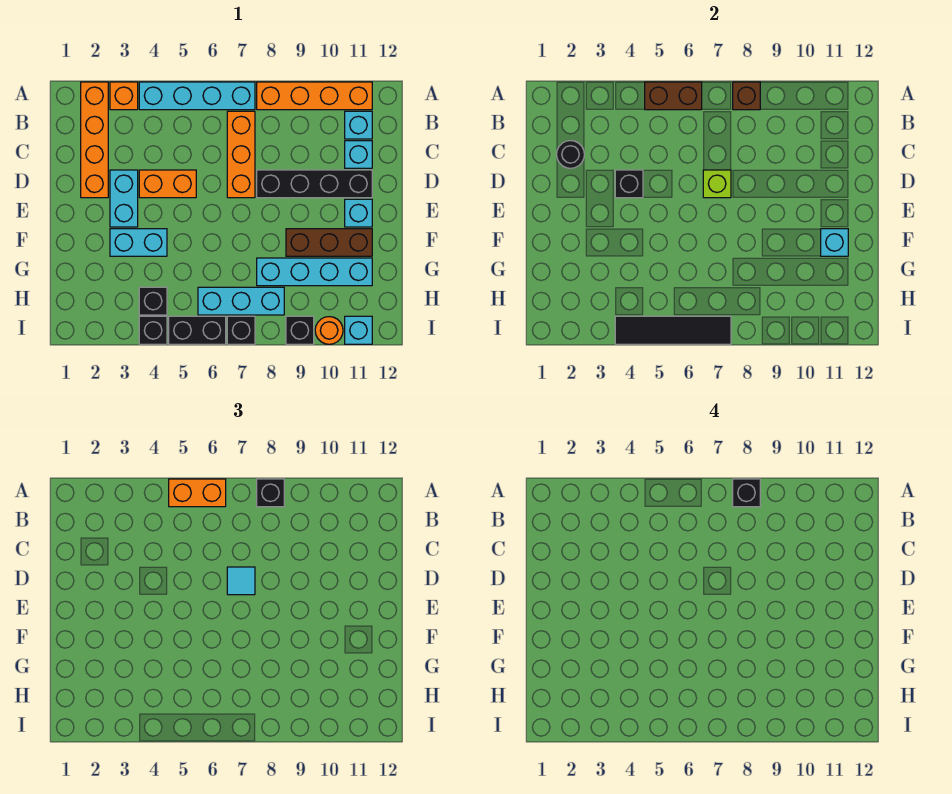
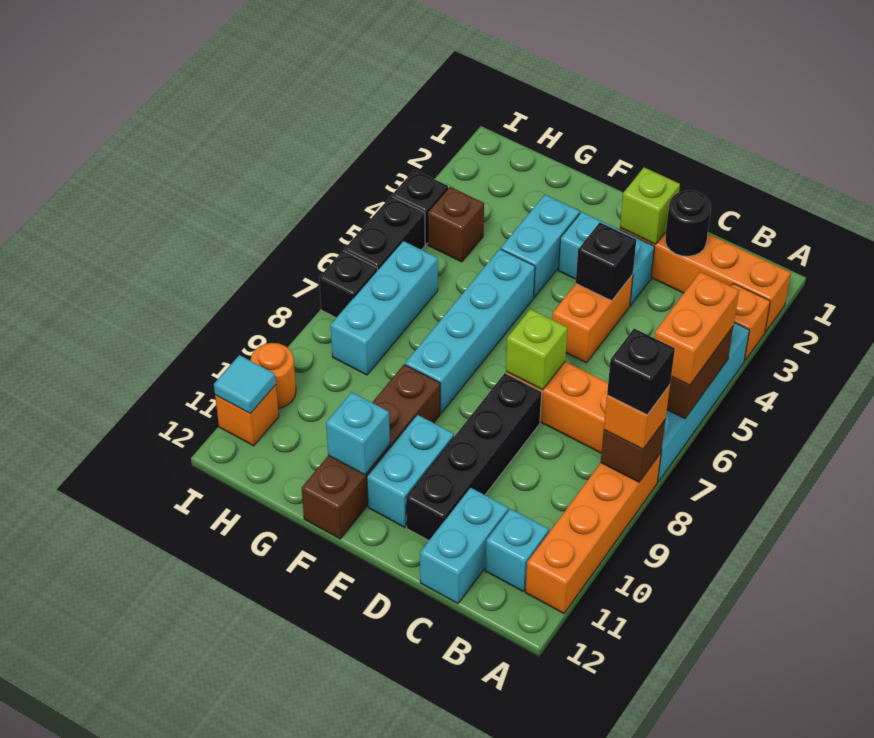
black brick A8 level 3 -> orange brick A8 level 3
cyan brick C11 level 1 -> cyan brick C11:C12 level 1
none -> lime brick D2 level 2
cyan tile D7 level 3 -> cyan tile I11 level 2
cyan brick E11 level 1 -> cyan brick E10:E11 level 1
brown brick F9:F11 level 1 -> brown brick F9:F12 level 1
cyan brick G8:G11 level 1 -> cyan brick F5:F8 level 1
black brick H4 level 1 -> brown brick H4 level 1
black tile I4:I7 level 2 -> none
black brick I9 level 1 -> none
cyan brick I11 level 1 -> orange brick I11 level 1

